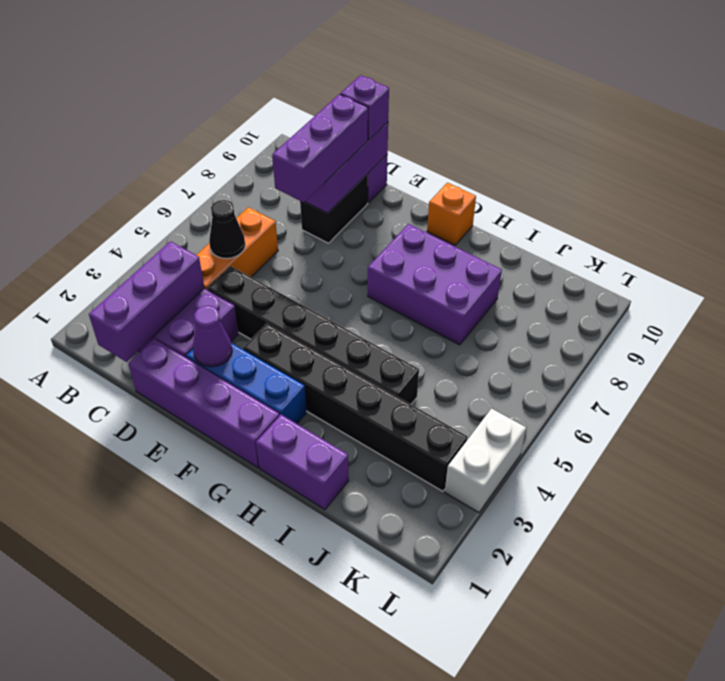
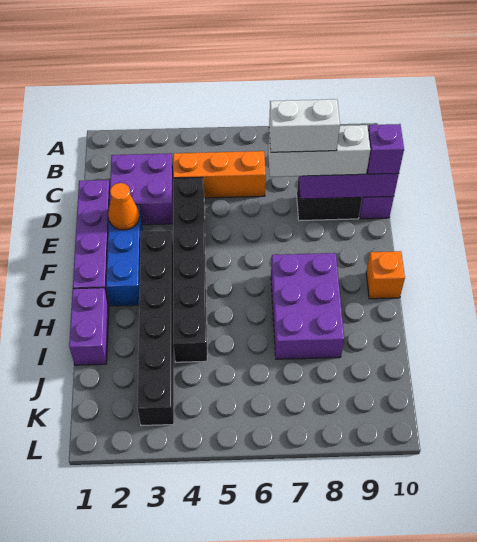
purple brick C1:C3 level 2 -> none
black cone C5 level 2 -> none
purple brick D7:D9 level 3 -> white brick D7:D9 level 3
purple cone E2 level 2 -> orange cone E2 level 2
white brick L3:L4 level 1 -> white brick D7:D8 level 4

